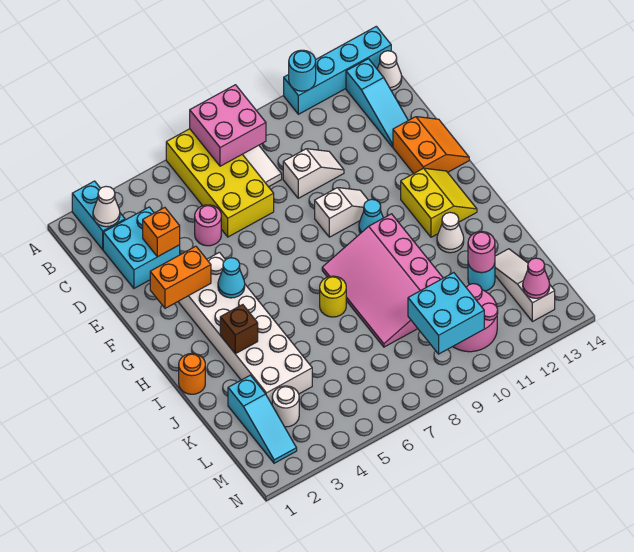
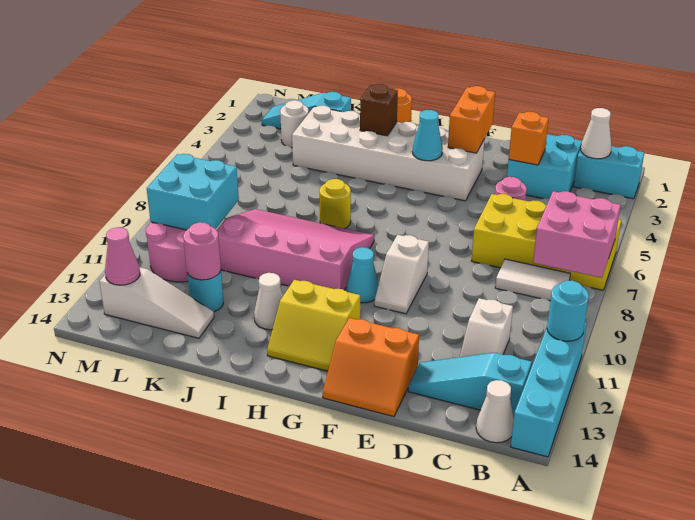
white slope D9:D10 level 1 top 9 -> white slope C11:C12 level 1 top 11

